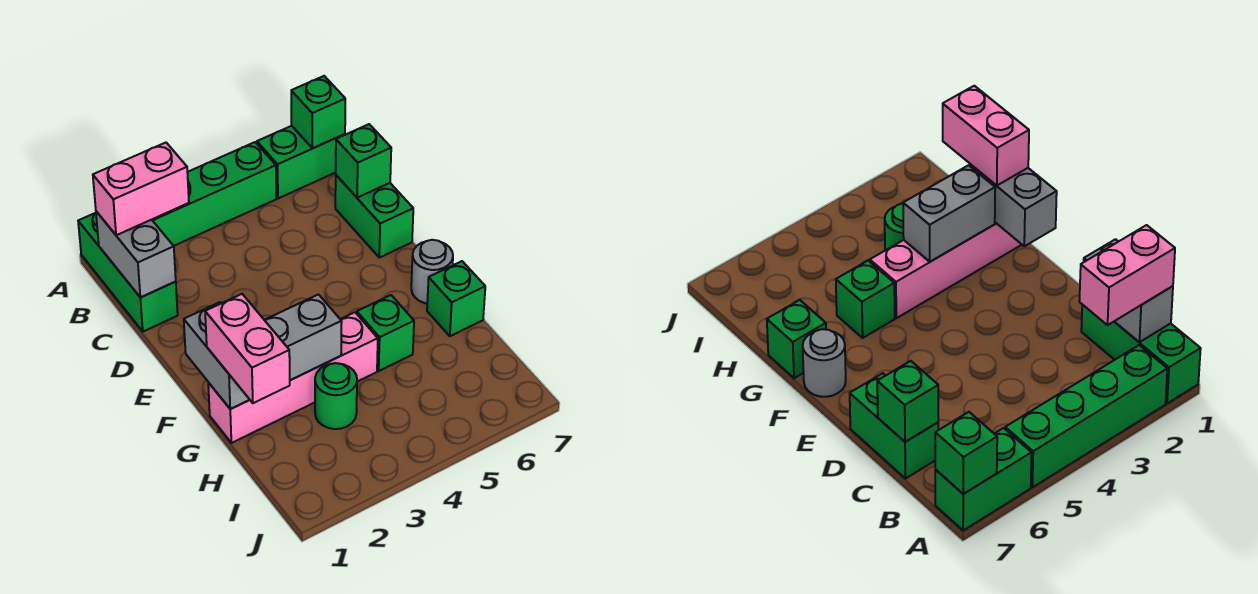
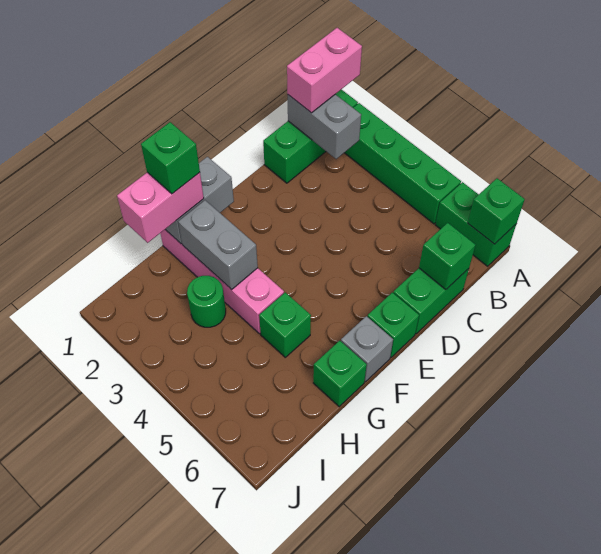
grey brick B1:C1 level 2 -> grey brick B1:B2 level 2
pink brick B1:B2 level 3 -> pink brick A1:B1 level 3
none -> green brick E7 level 1
grey round brick F7 level 1 -> grey brick F7 level 1
none -> green brick G1 level 4

